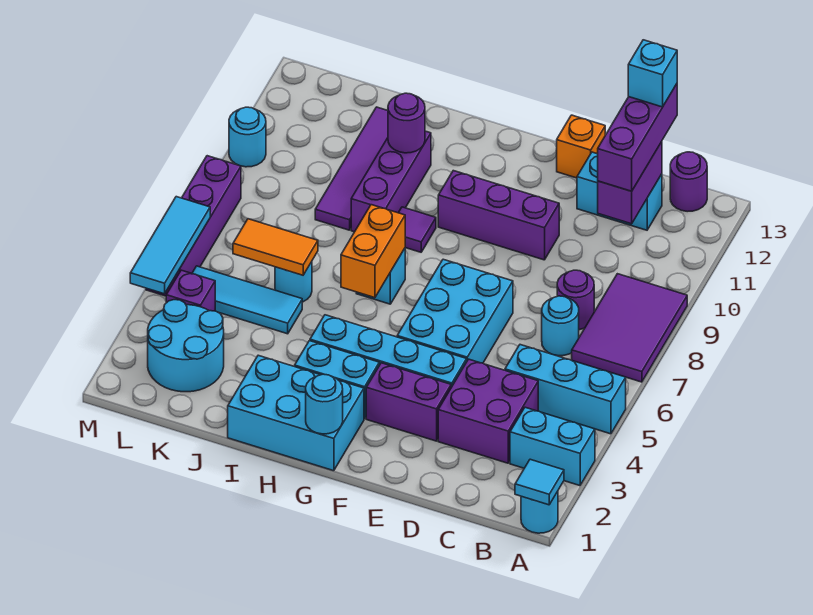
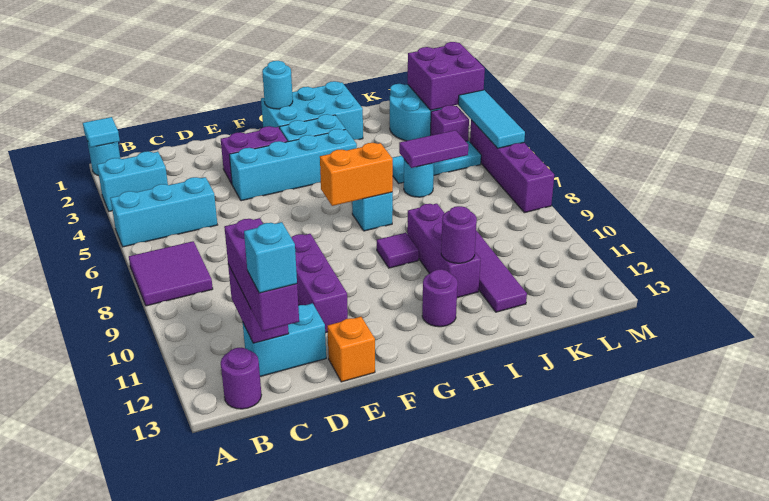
purple tile A7:B9 level 1 -> purple tile A7:B8 level 1
purple brick C3:D4 level 1 -> purple brick L2:M3 level 2
cyan round brick C7 level 1 -> none
purple round brick C8 level 1 -> purple round brick H12 level 1
cyan brick E5:F7 level 1 -> none
purple brick E10:G10 level 1 -> purple brick E9:E11 level 1
orange brick H6:H7 level 2 -> orange brick G7:H7 level 2
orange tile J6:K6 level 2 -> purple tile J6:K6 level 2
cyan round brick M10 level 1 -> none

